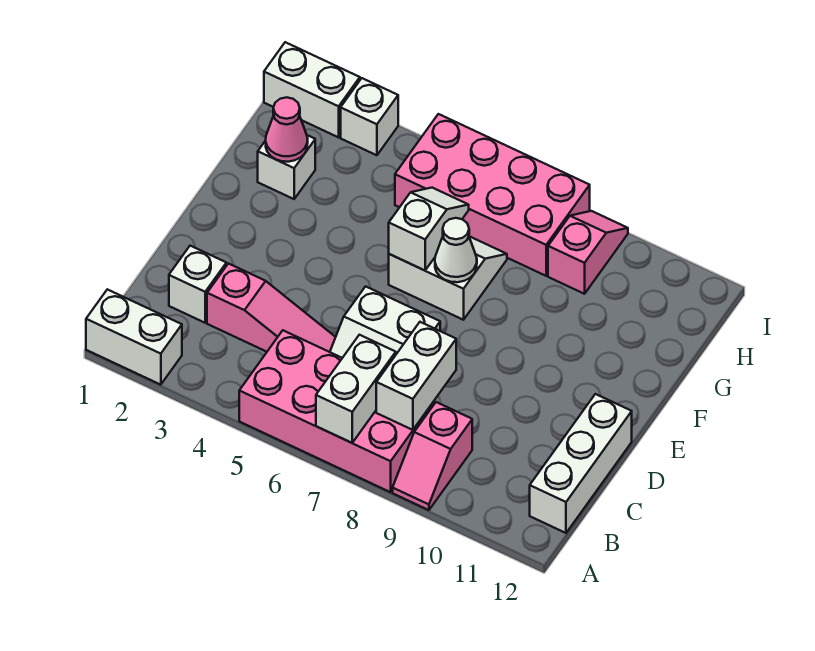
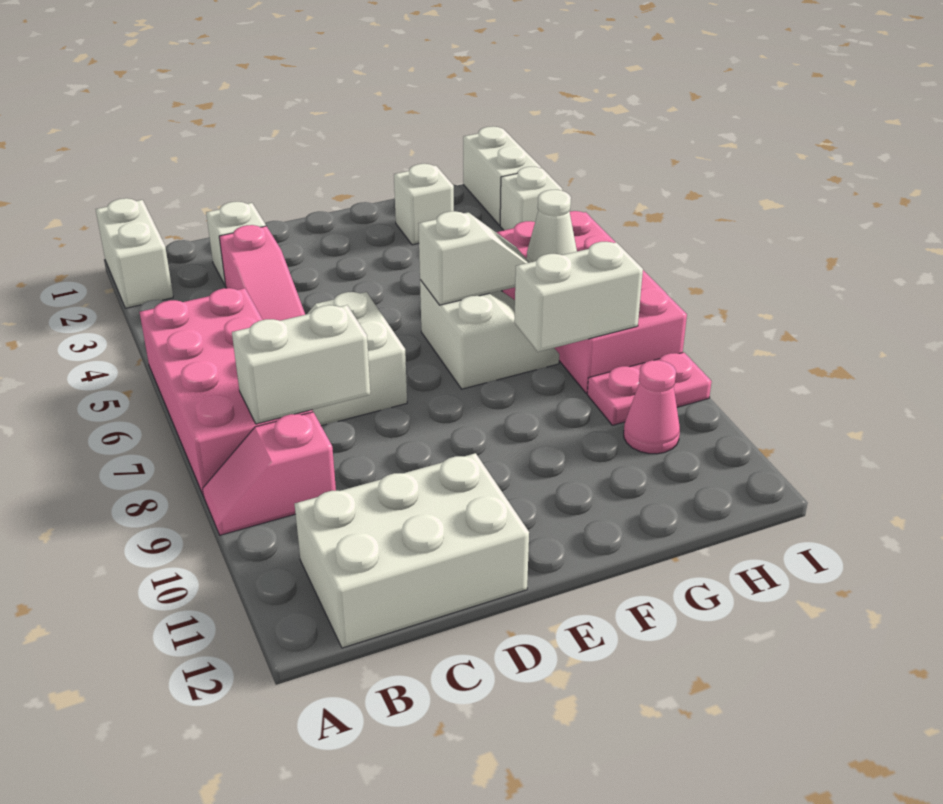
white brick A7:B7 level 2 -> white brick G8:H8 level 2
white brick B12:D12 level 1 -> white brick B11:D12 level 1
white cone F7 level 2 -> white cone H6 level 2
pink cone G2 level 2 -> pink cone H10 level 1
pink slope H9:I9 level 1 top H -> pink plate H9:I9 level 1

